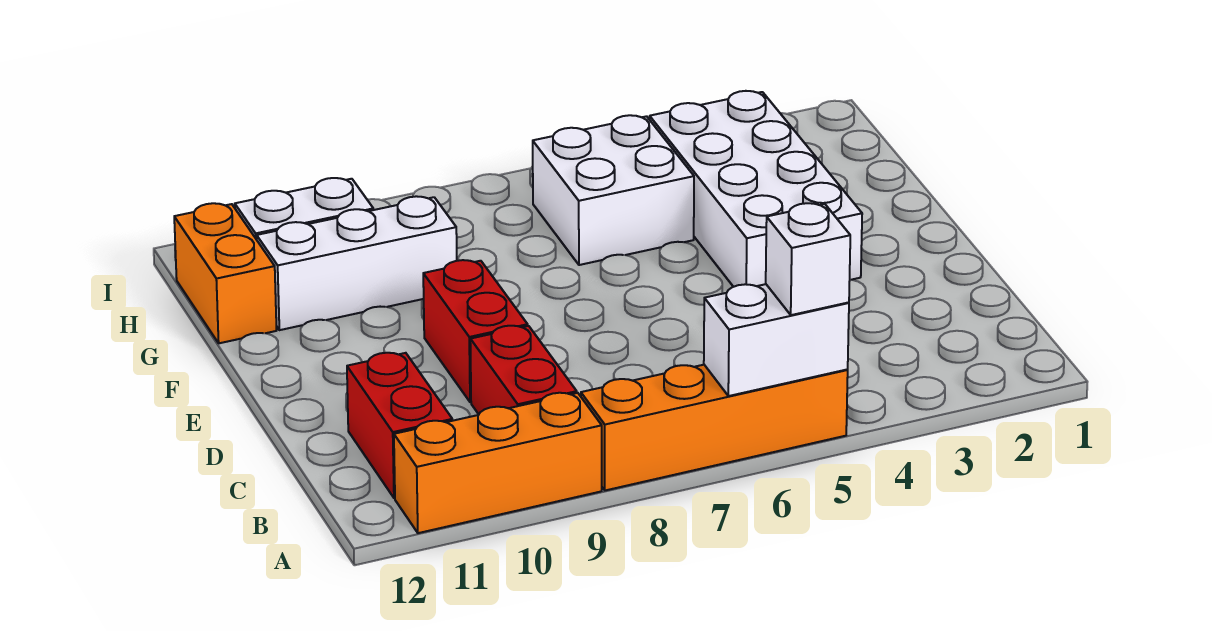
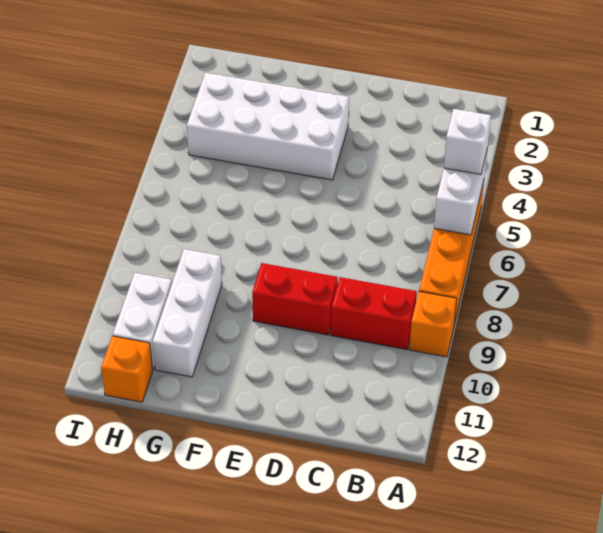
orange brick A9:A11 level 1 -> orange brick A9 level 1
red brick B11:C11 level 1 -> none
white brick G5:H6 level 1 -> none
orange brick G12:H12 level 1 -> orange brick H12 level 1

